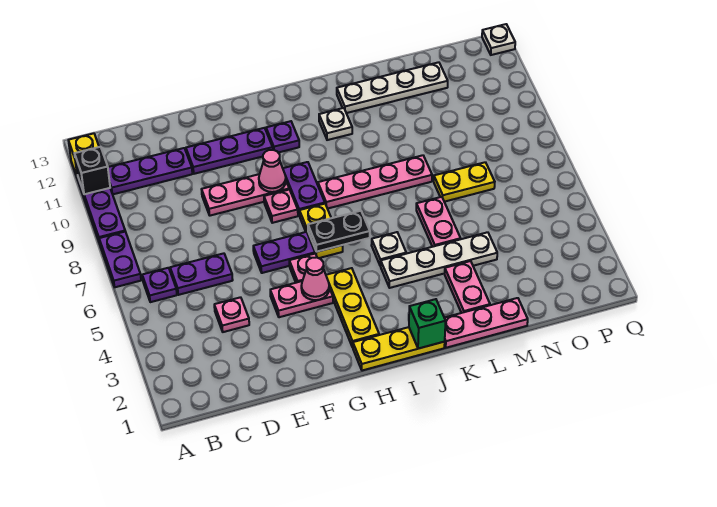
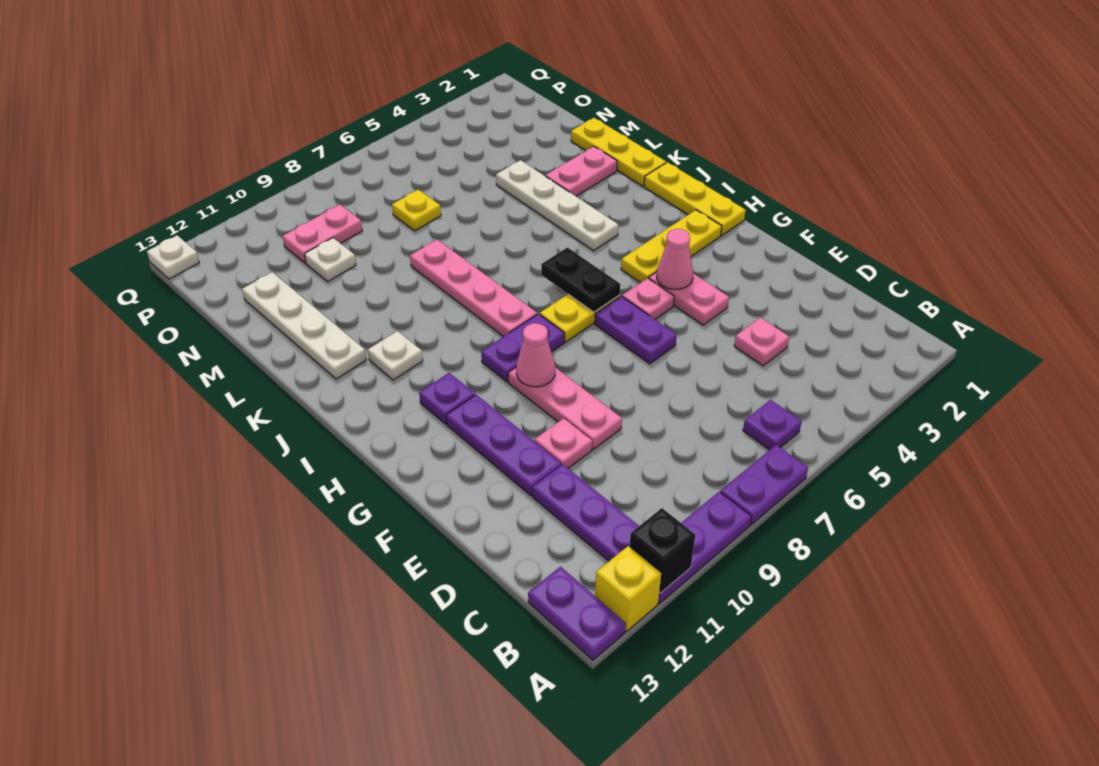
purple plate C6:D6 level 1 -> purple plate A13:B13 level 1
pink plate G8 level 1 -> pink plate E10 level 1
green brick J1 level 2 -> none
white plate J5 level 1 -> white plate N10 level 1
pink plate K1:M1 level 1 -> yellow plate K1:M1 level 1
pink plate L5:L6 level 1 -> pink plate O9:O10 level 1
yellow plate M7:N7 level 1 -> yellow plate N7 level 1

